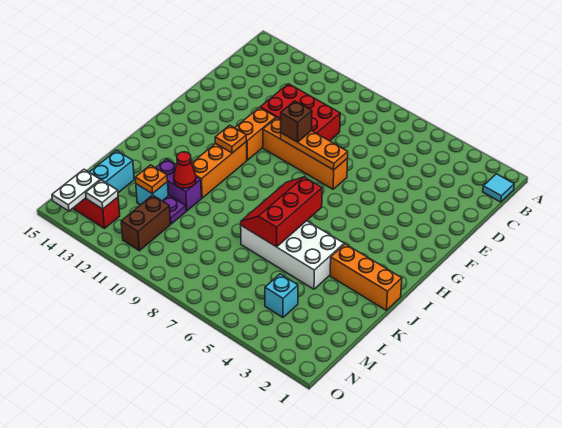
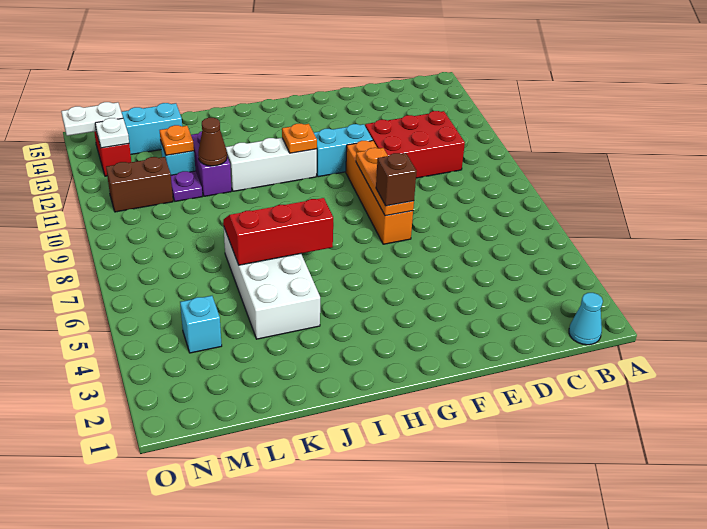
cyan tile B1 level 1 -> cyan cone B1 level 1
red brick D9:E11 level 1 -> red brick C10:E11 level 1
brown brick F9 level 3 -> brown brick F7 level 3
orange brick F11:G11 level 1 -> cyan brick F11:G11 level 1
orange brick H11:J11 level 1 -> white brick H11:J11 level 1
orange brick J1:J3 level 1 -> none
red cone K11 level 2 -> brown cone K11 level 2

